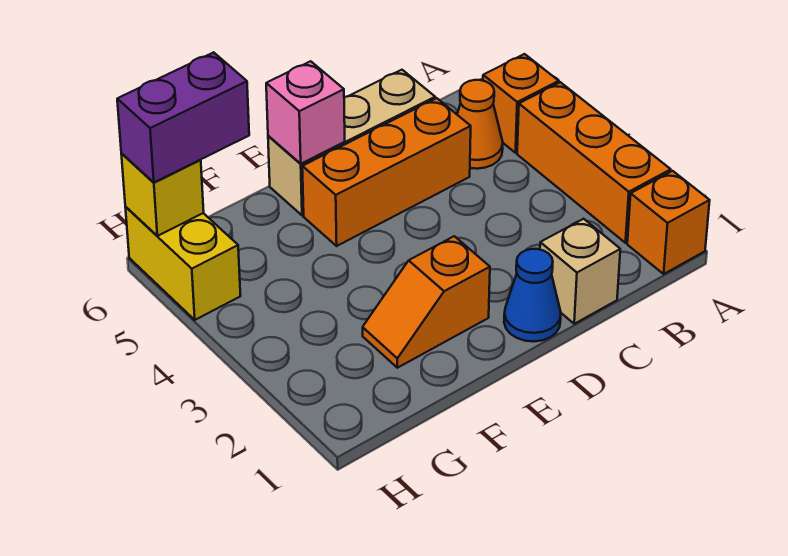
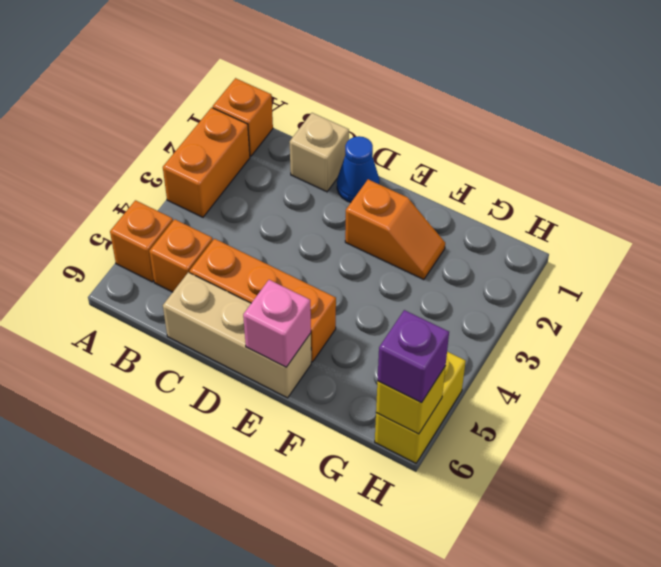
orange brick A2:A4 level 1 -> orange brick A2:A3 level 1
orange cone B5 level 1 -> orange brick B5 level 1
purple brick G6:H6 level 3 -> purple brick H6 level 3

